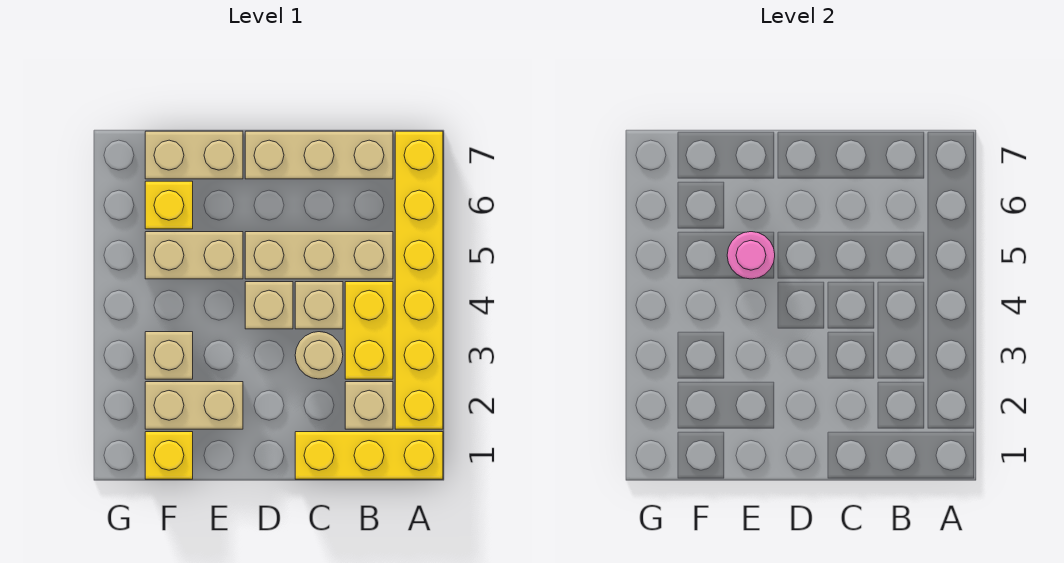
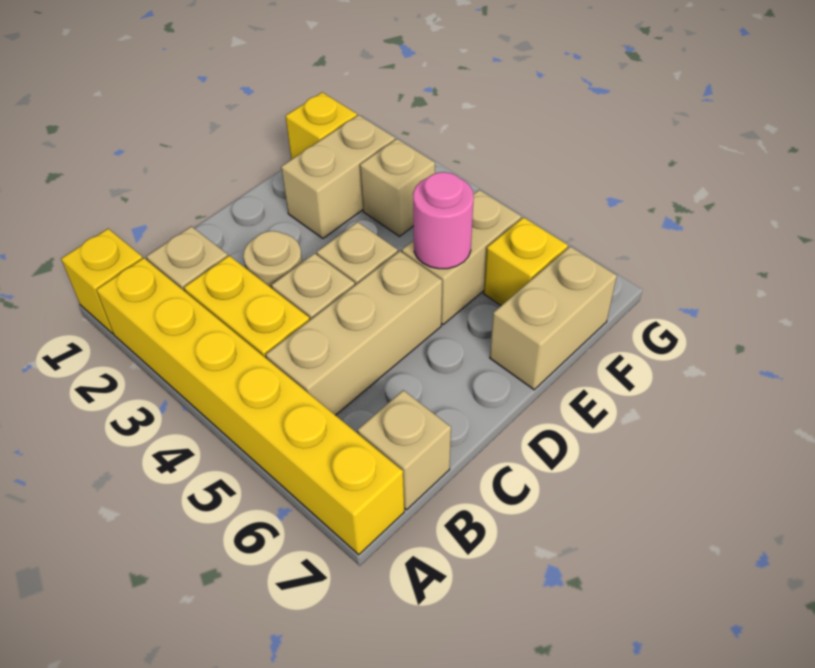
yellow brick A1:C1 level 1 -> yellow brick A1 level 1
tan brick B7:D7 level 1 -> tan brick B7 level 1

